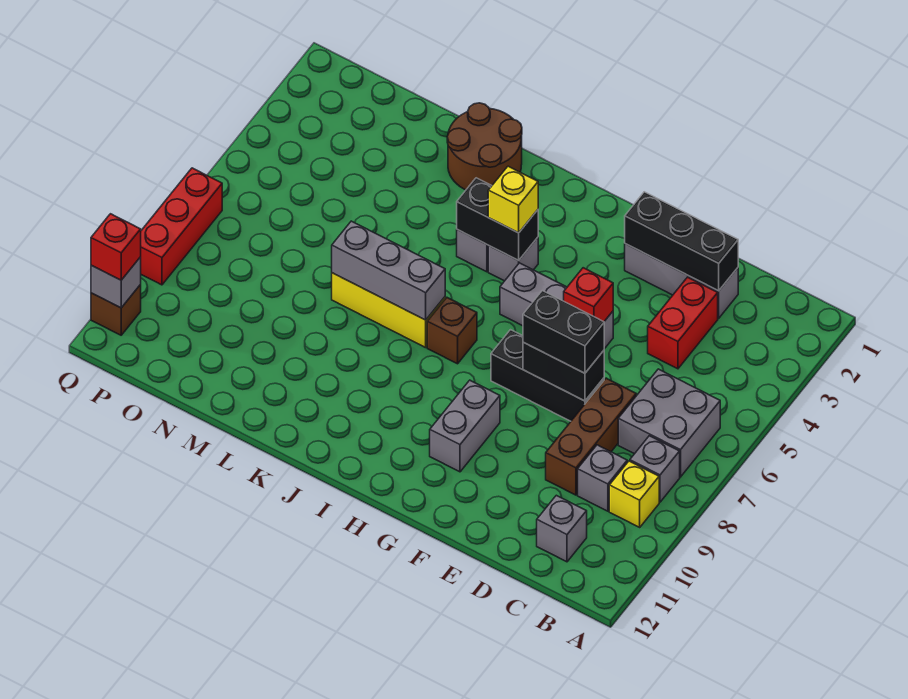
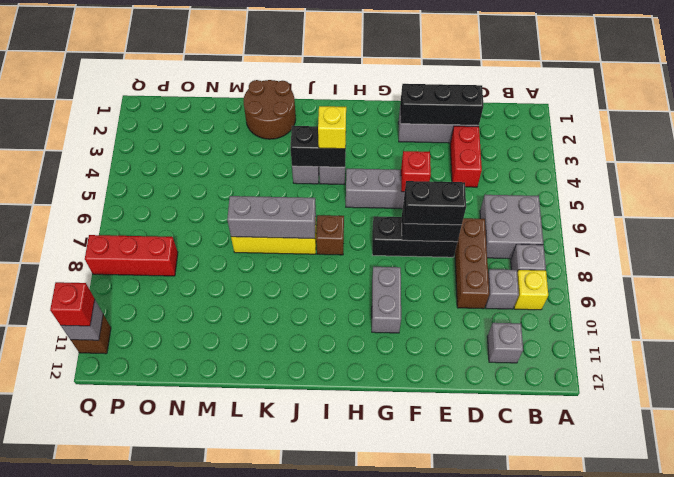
red brick Q7:Q9 level 1 -> red brick O8:Q8 level 1

